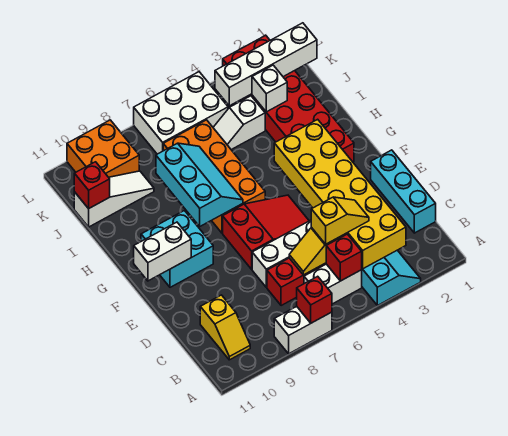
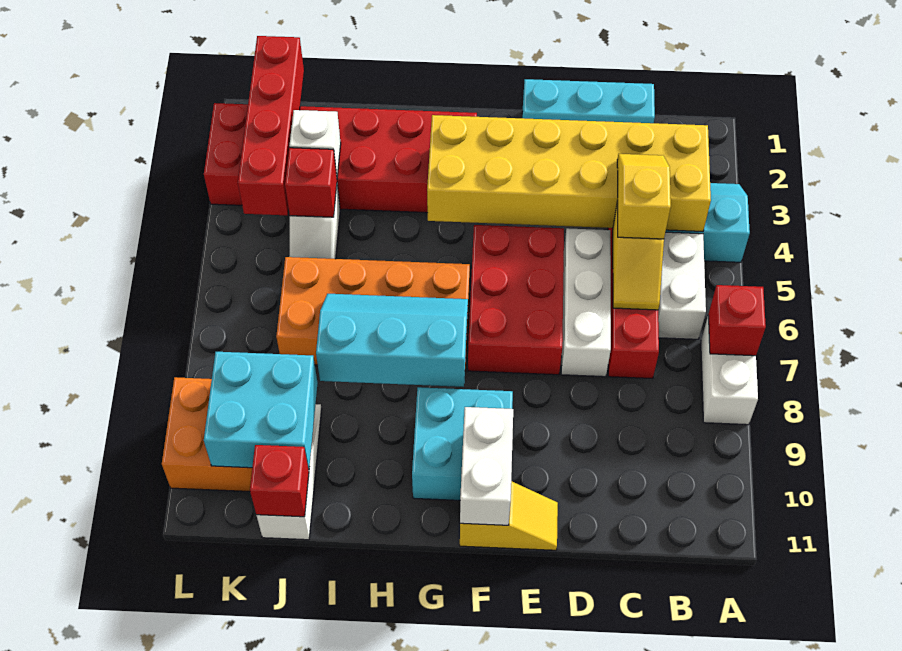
red brick B5 level 2 -> red brick J4 level 2
yellow slope B10:C10 level 1 top C -> yellow slope E11:F11 level 1 top F
red slope E5:F7 level 1 top 7 -> red brick E5:F7 level 1
none -> cyan brick J9:K10 level 2
white brick K1:K4 level 2 -> red brick K1:K4 level 2
white brick K5:L7 level 1 -> none

